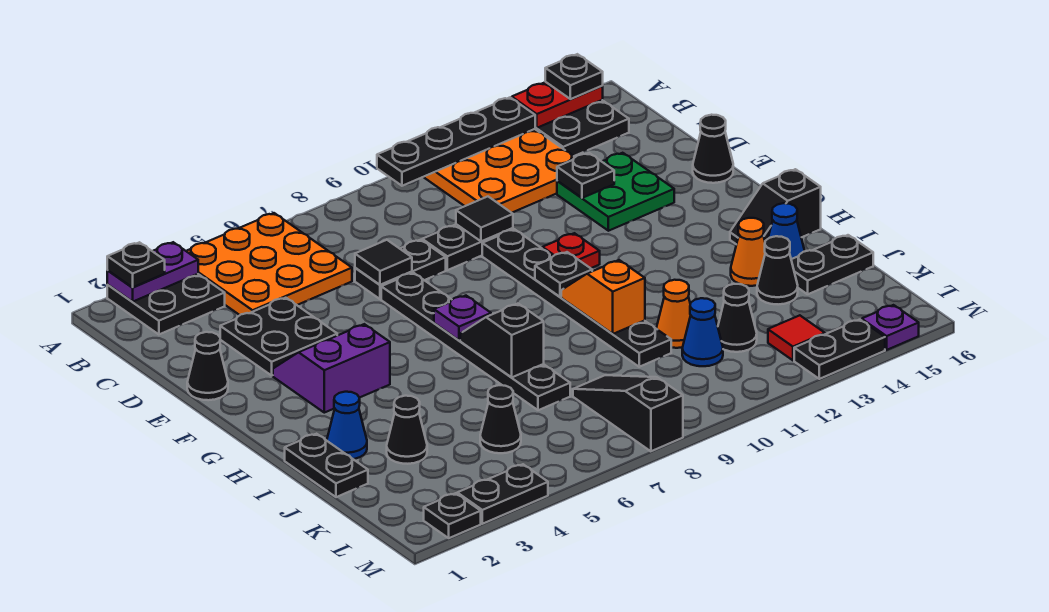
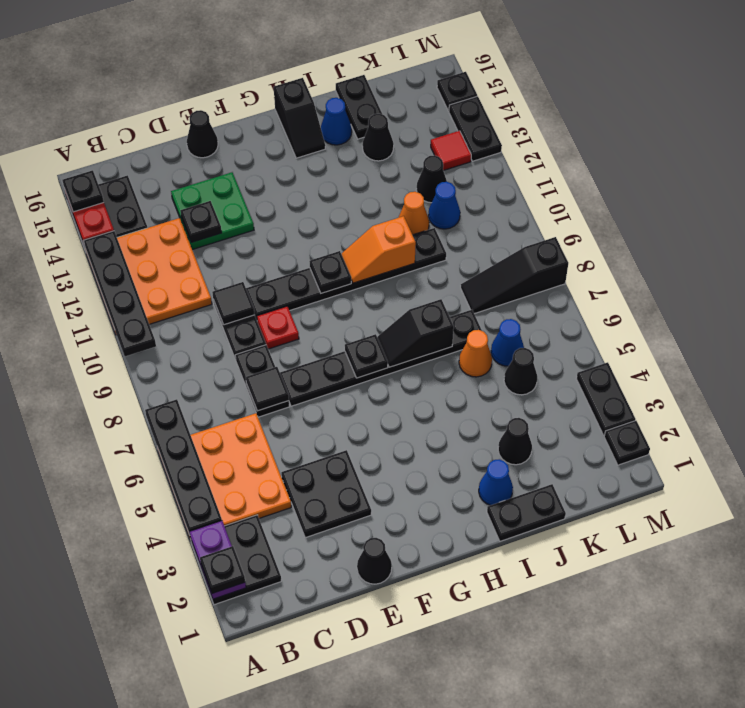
none -> black plate A4:A7 level 2
purple slope F3:G4 level 1 top G -> none
red plate F11 level 1 -> red plate E9 level 1
purple plate G7 level 2 -> black plate G7 level 2
orange cone I14 level 1 -> orange cone J6 level 1
none -> blue cone K6 level 1
purple plate M15 level 1 -> black plate M15 level 1

